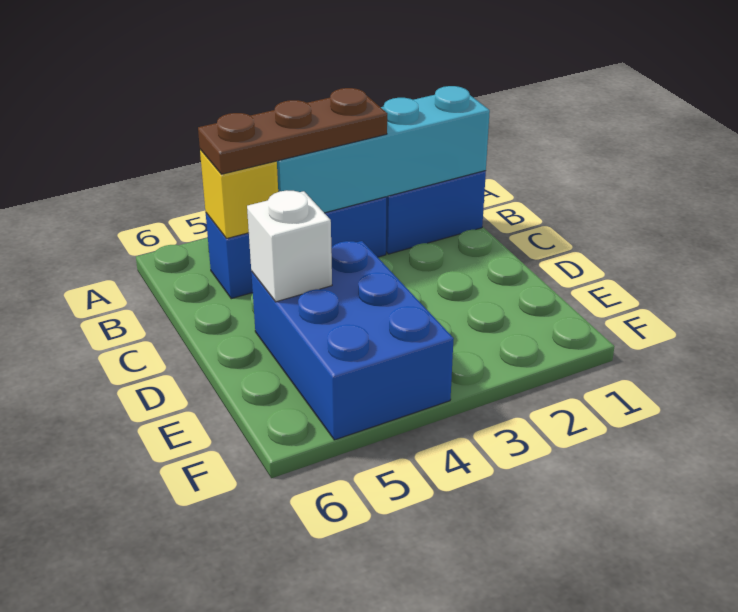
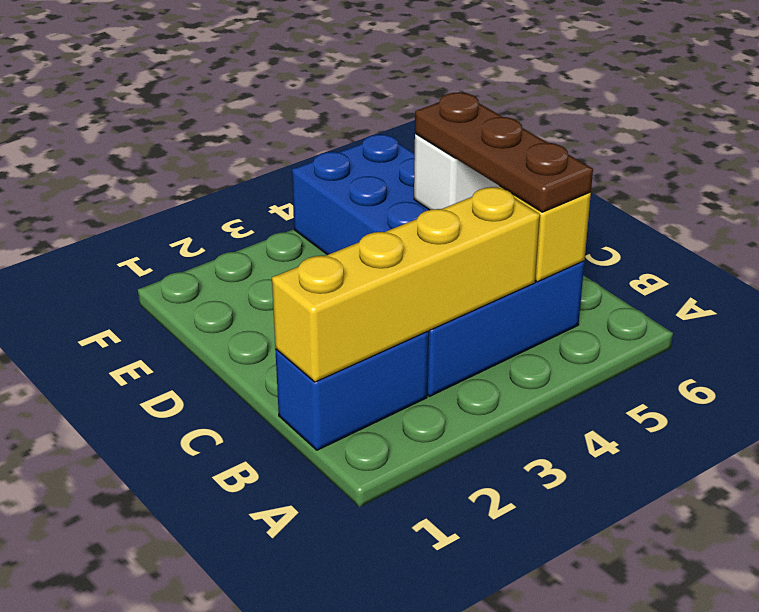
cyan brick B1:B4 level 2 -> yellow brick B1:B4 level 2
brown plate B3:B5 level 3 -> brown plate B5:D5 level 3

